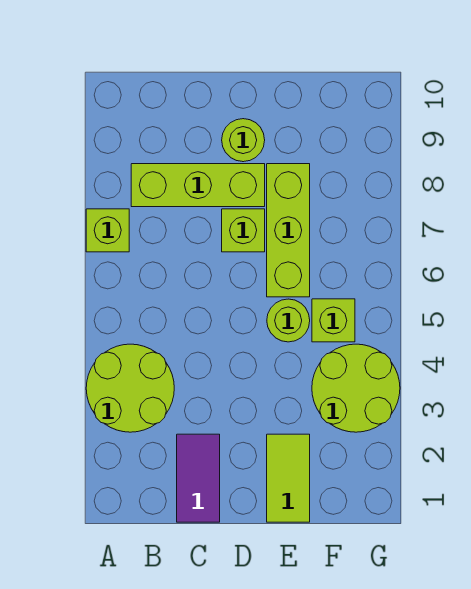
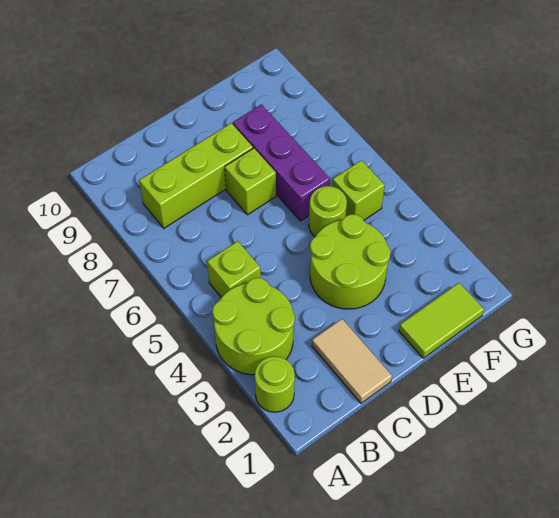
lime brick A7 level 1 -> lime brick B5 level 1
purple tile C1:C2 level 1 -> tan tile C1:C2 level 1
lime round brick D9 level 1 -> lime round brick A2 level 1
lime tile E1:E2 level 1 -> lime tile E1:F1 level 1
lime brick E6:E8 level 1 -> purple brick E6:E8 level 1
lime round brick F3:G4 level 1 -> lime round brick D3:E4 level 1

